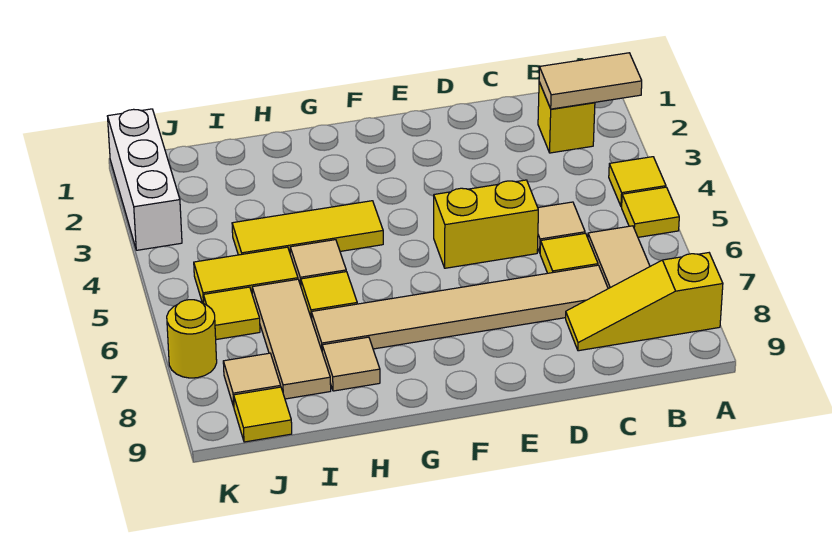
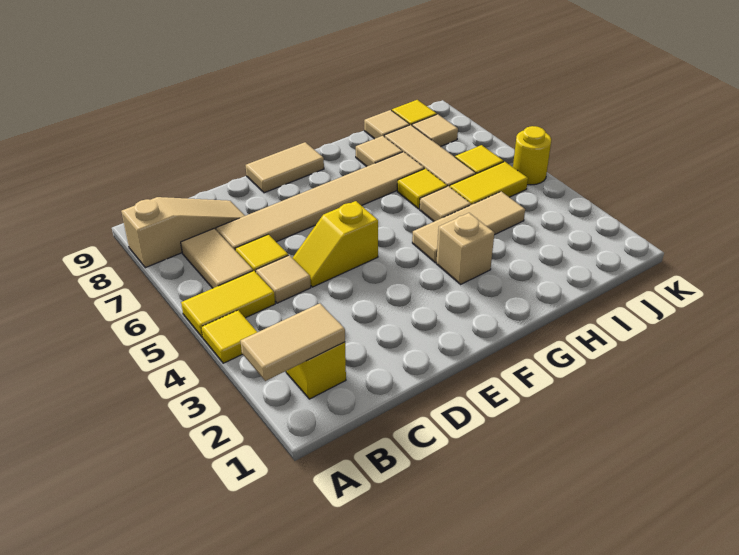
yellow tile A5 level 1 -> yellow tile A5:B5 level 1
yellow slope A8:C8 level 1 top A -> tan slope A8:C8 level 1 top A
yellow brick D5:E5 level 1 -> yellow slope D5:E5 level 1 top E
none -> tan tile E9:F9 level 1
none -> tan brick G3 level 1
yellow tile G4:I4 level 1 -> tan tile G4:I4 level 1
none -> tan tile I9 level 1
white brick K1:K3 level 1 -> none
yellow round brick K7 level 1 -> yellow round brick K5 level 1

